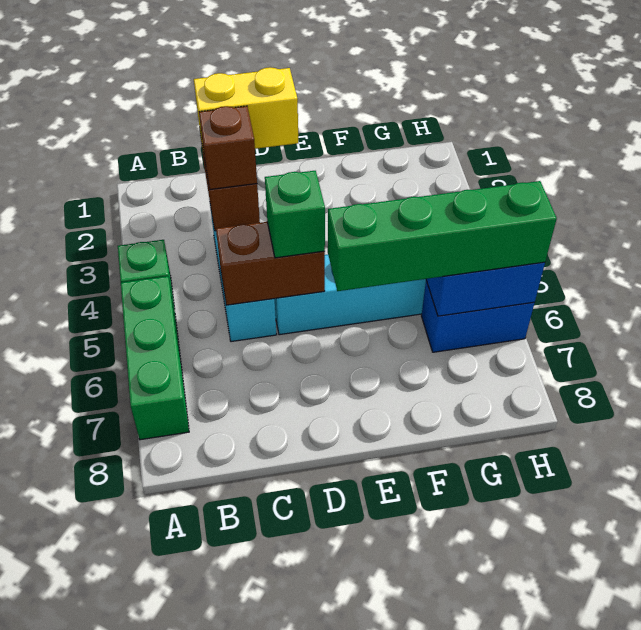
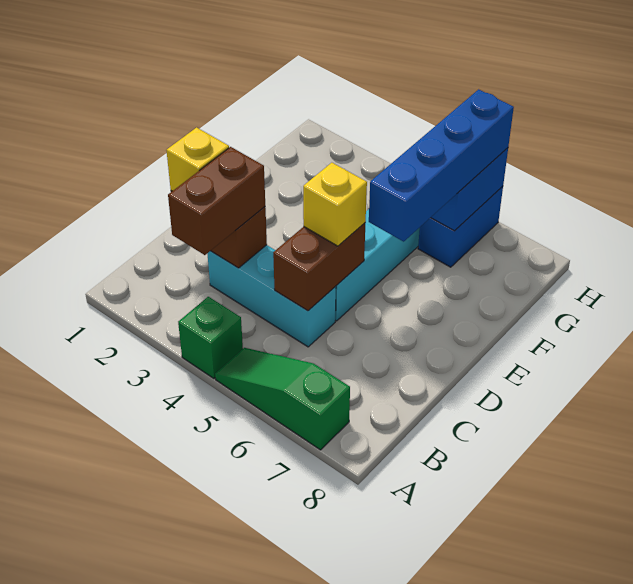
green brick A5:A7 level 1 -> green slope A5:A7 level 1 top 7
yellow brick C2:D2 level 3 -> yellow brick C2 level 3
brown brick C3 level 3 -> brown brick B3:C3 level 3
green brick D5 level 3 -> yellow brick D5 level 3
green brick E6:H6 level 3 -> blue brick E6:H6 level 3

